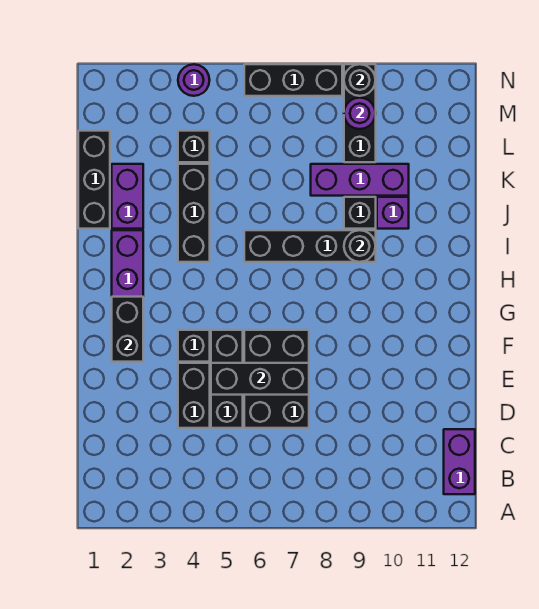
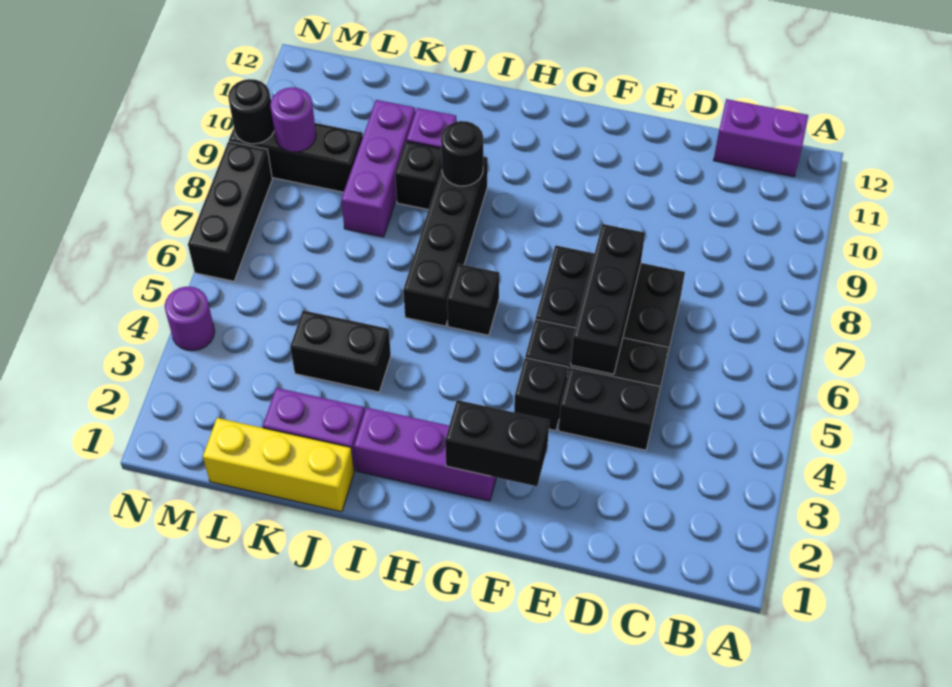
black brick I4:K4 level 1 -> black brick J4:K4 level 1
black brick J1:L1 level 1 -> yellow brick J1:L1 level 1
black brick L4 level 1 -> black brick H6 level 1

